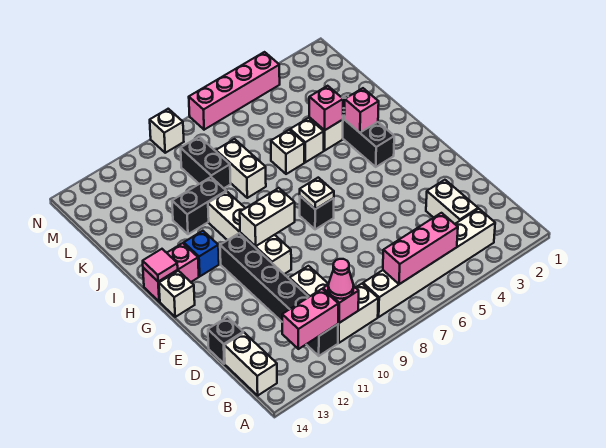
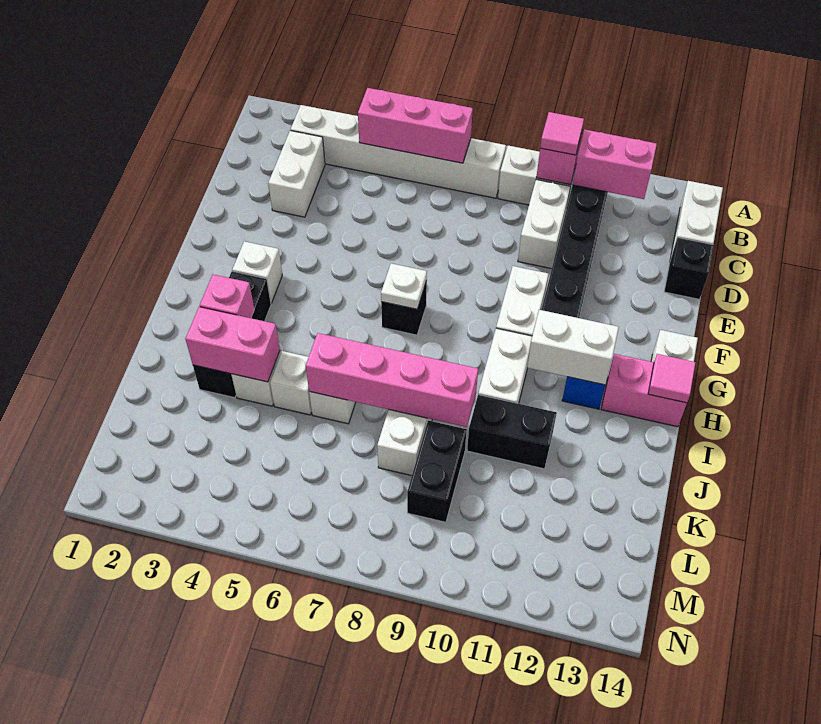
pink cone B10 level 3 -> pink tile B10 level 3
white brick G9:G10 level 2 -> white brick H11:H12 level 2
pink brick J4 level 2 -> pink brick J3:J4 level 2
pink brick N4:N7 level 1 -> pink brick J6:J9 level 2
white brick N9 level 1 -> white brick G3 level 1

